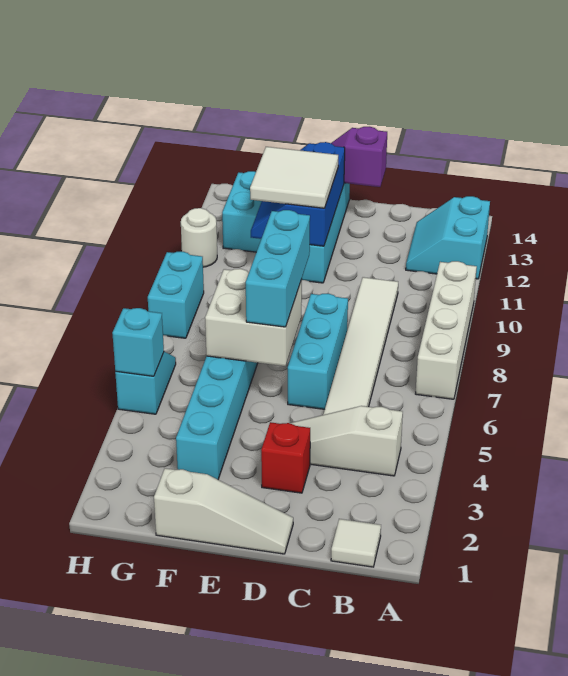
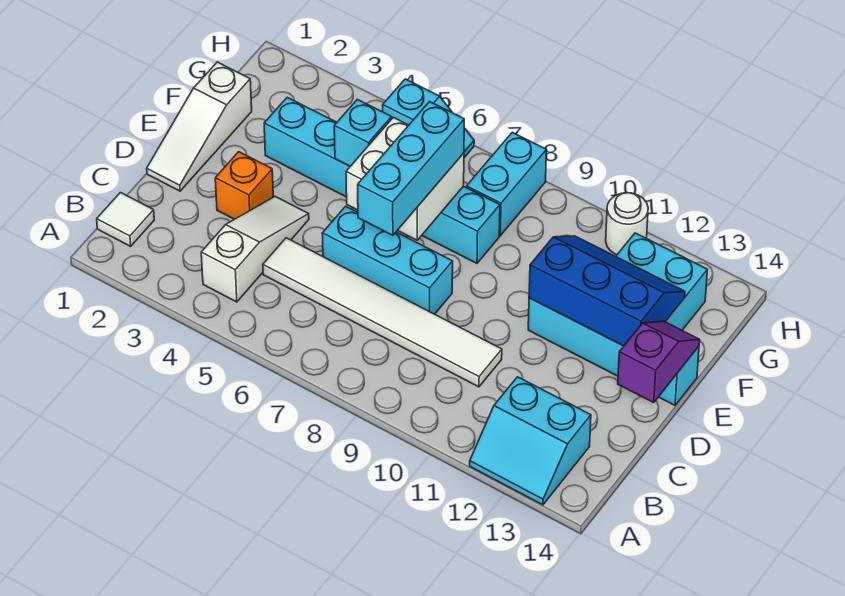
white brick A7:A10 level 1 -> none
cyan slope A12:B13 level 1 top A -> cyan slope A12:B13 level 1 top B
red brick D3 level 1 -> orange brick D3 level 1
cyan brick E6:E8 level 3 -> cyan brick D7:F7 level 3
white tile E11:F12 level 3 -> none
cyan brick H5 level 2 -> cyan brick F5 level 2
cyan brick H8:H9 level 1 -> cyan brick G8:H8 level 1

